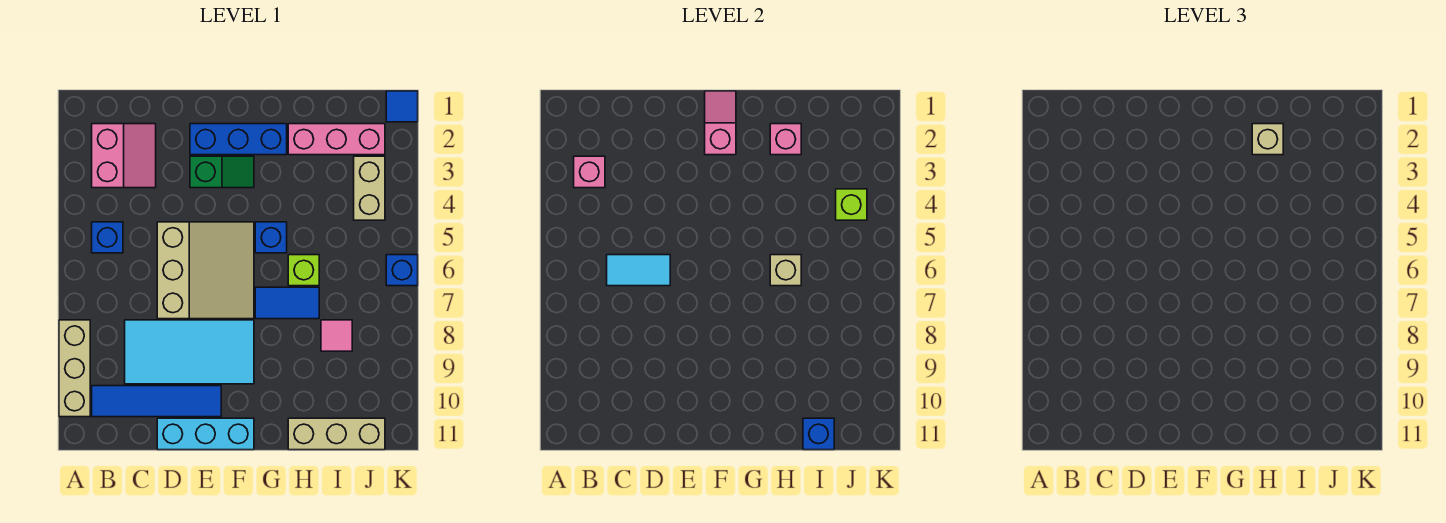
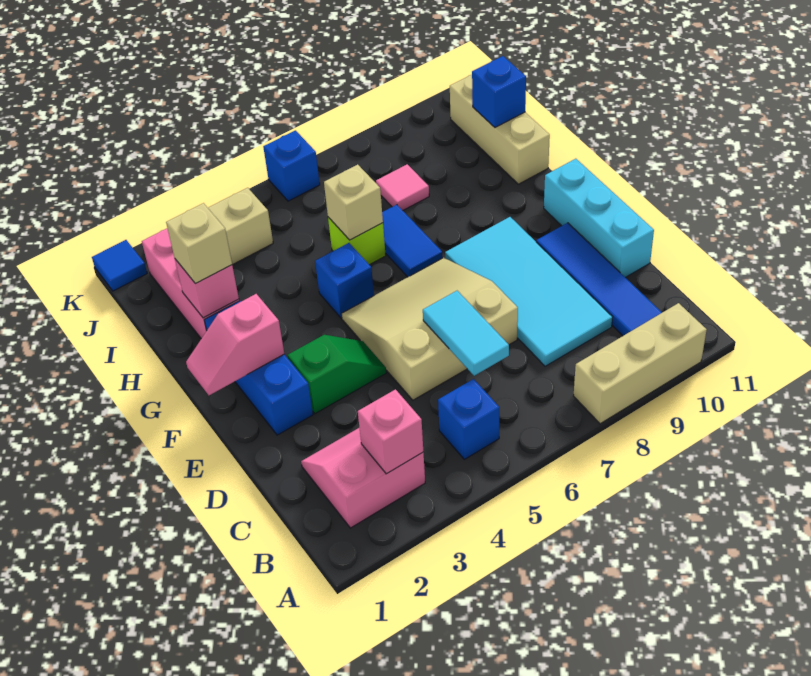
green slope E3:F3 level 1 top E -> green slope E3:E4 level 1 top 3
lime brick J4 level 2 -> none

